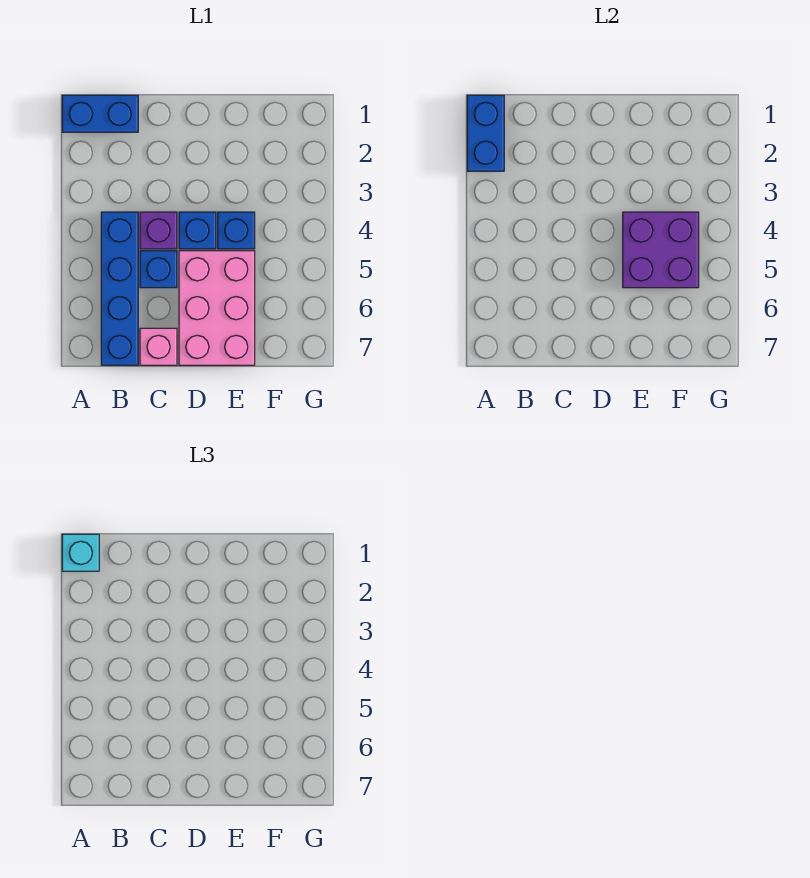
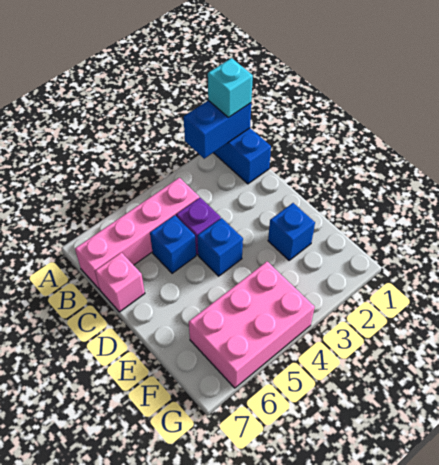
blue brick B4:B7 level 1 -> pink brick B4:B7 level 1
pink brick D5:E7 level 1 -> pink brick F4:G6 level 1
blue brick E4 level 1 -> blue brick E2 level 1
purple brick E4:F5 level 2 -> none

